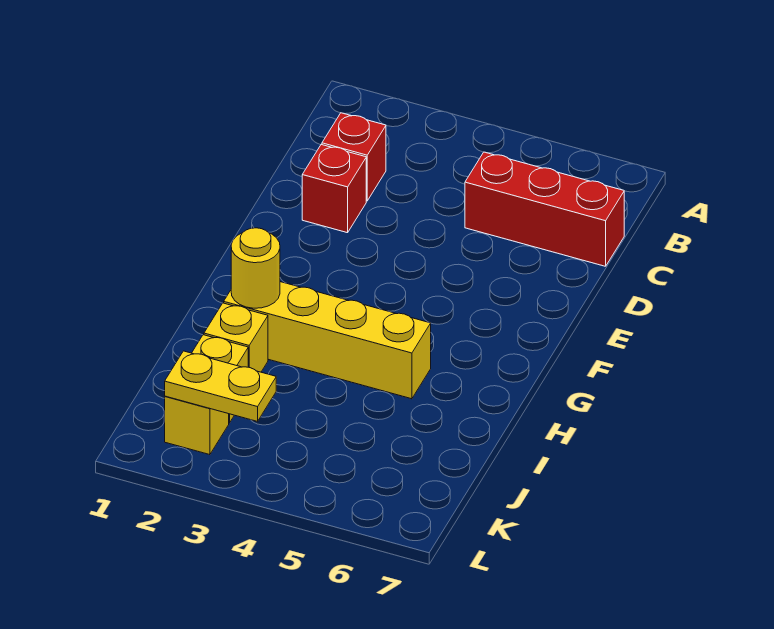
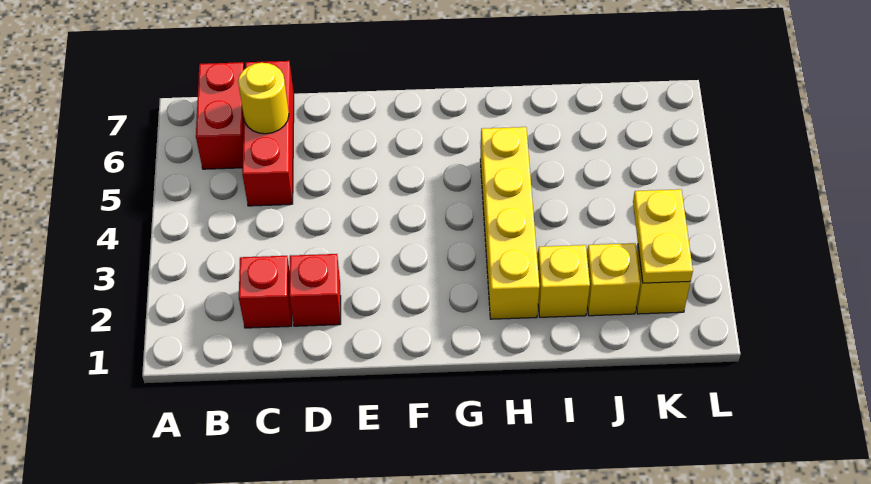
none -> red brick B6:B7 level 1
yellow round brick H2 level 2 -> yellow round brick C6 level 2

